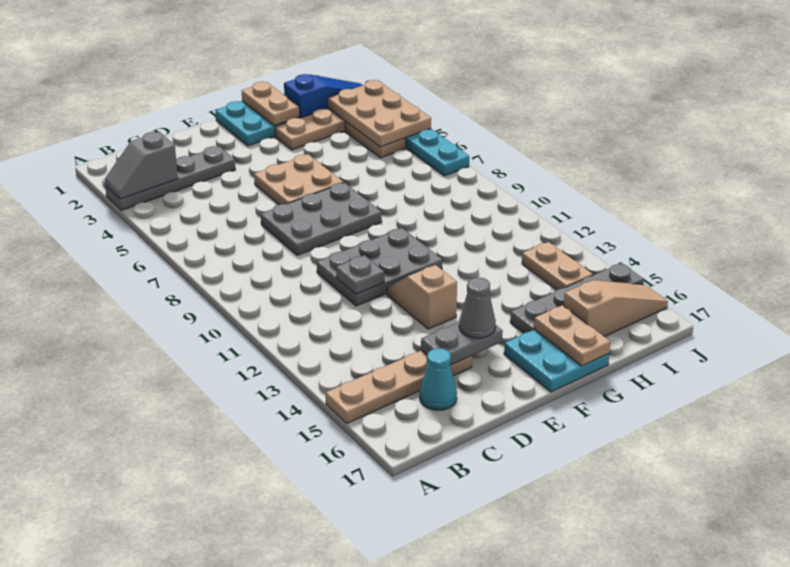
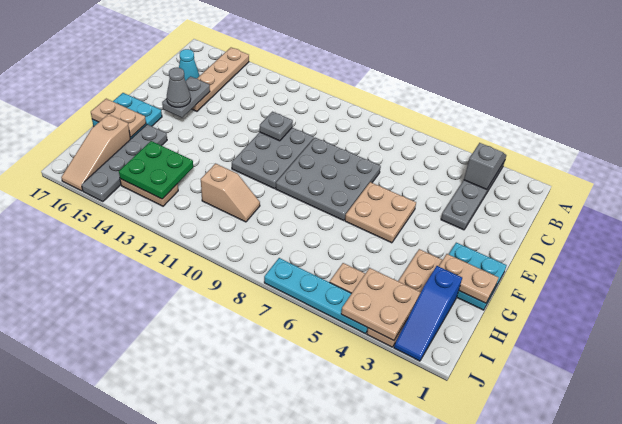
grey plate D7:F8 level 1 -> grey plate D7:F9 level 1
tan slope E12:E13 level 1 top 13 -> tan slope H10:H11 level 1 top 11
none -> green plate H13:I14 level 2
tan plate I3:J5 level 2 -> tan plate I3:J4 level 2

